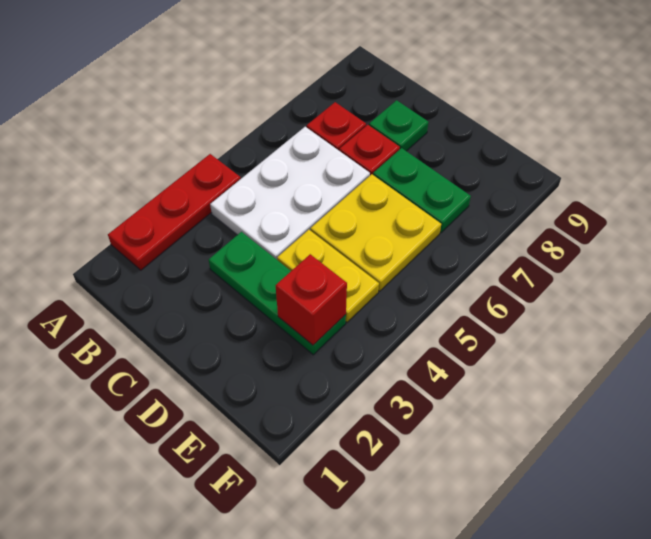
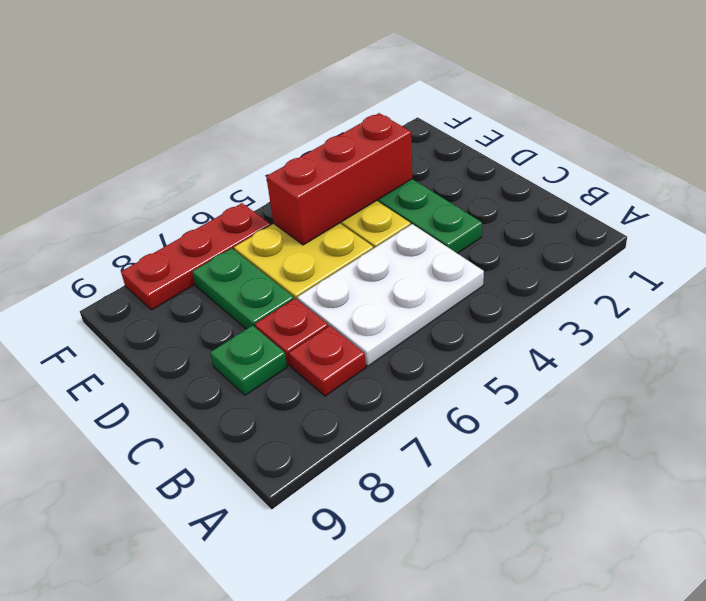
red plate A2:A4 level 1 -> red plate F6:F8 level 1
red brick E3 level 2 -> red brick E3:E5 level 2

